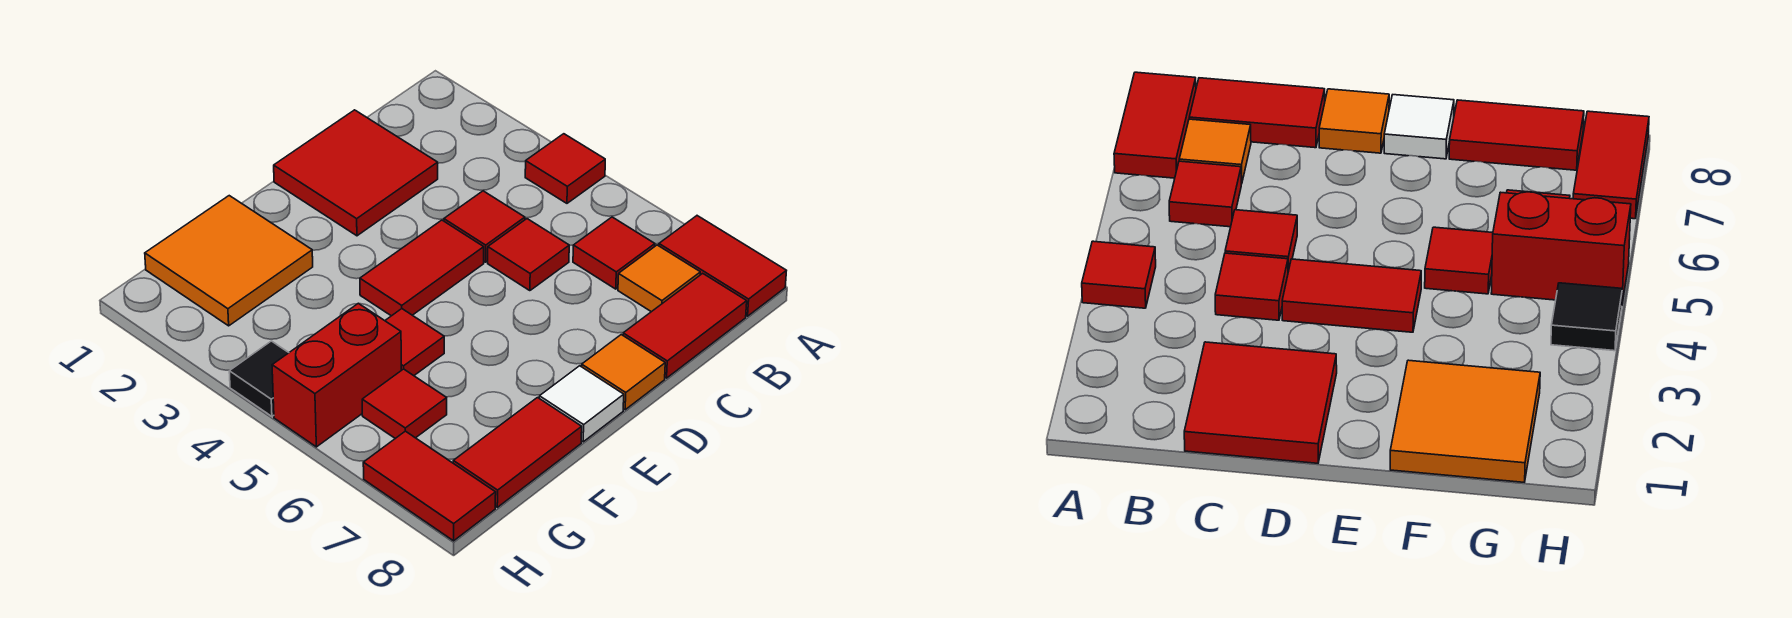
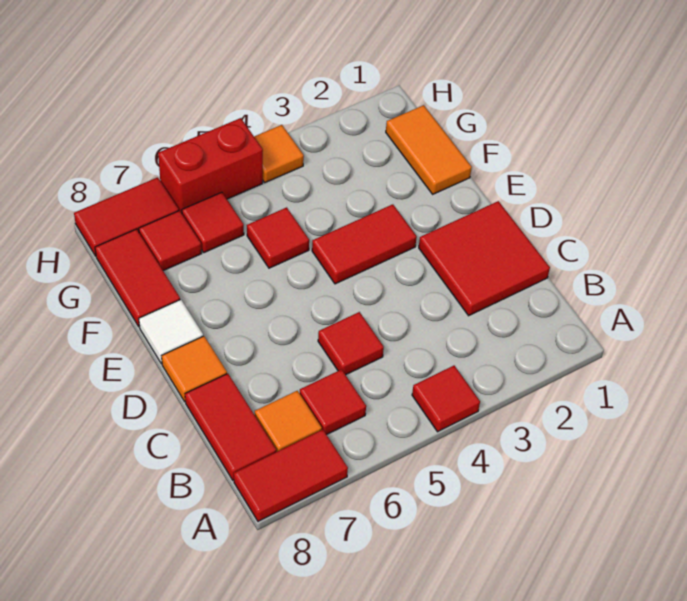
red tile C4 level 1 -> red tile G7 level 1
red tile D4:E4 level 1 -> red tile E3:E4 level 1
orange tile F1:G2 level 1 -> orange tile F1:G1 level 1
red brick G5:H5 level 1 -> red brick H5:H6 level 1
black tile H4 level 1 -> orange tile H4 level 1

